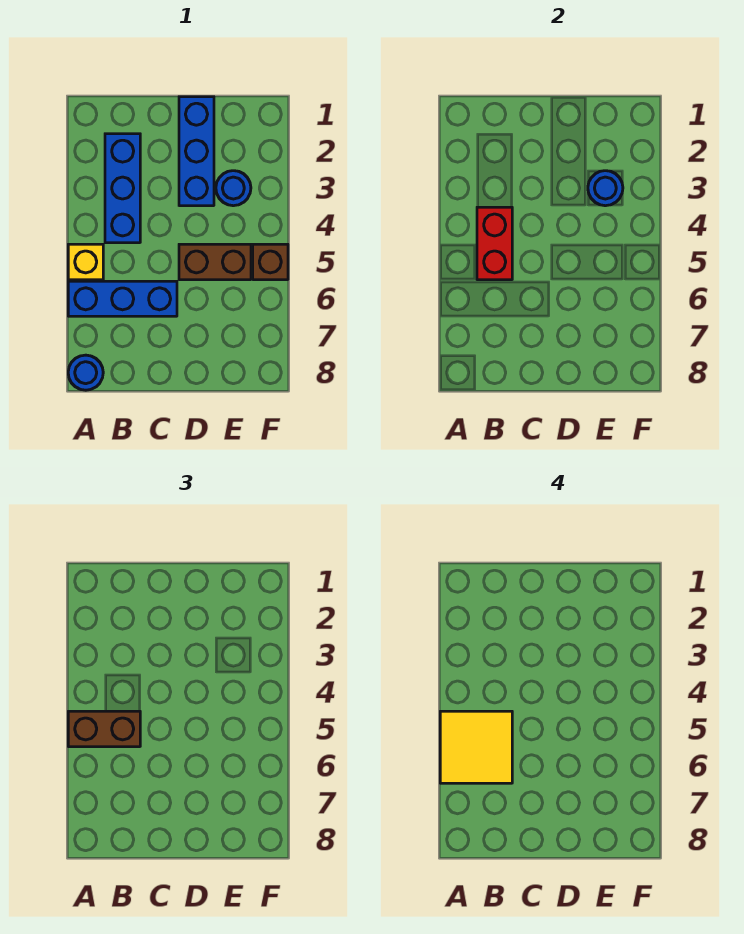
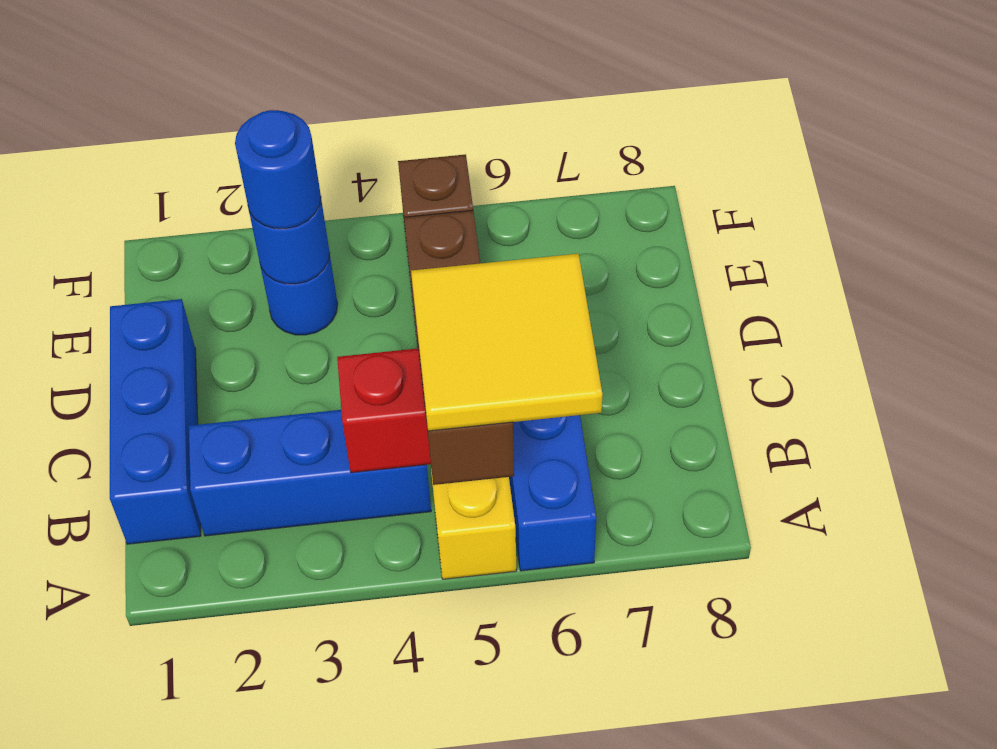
blue round brick A8 level 1 -> blue round brick E3 level 3
blue brick D1:D3 level 1 -> blue brick B1:D1 level 1

